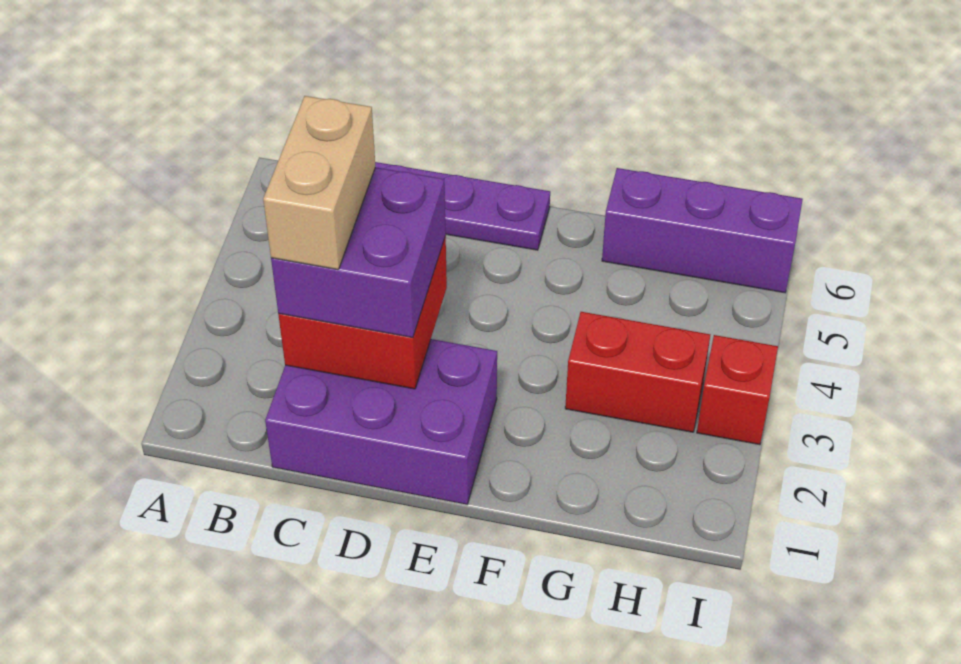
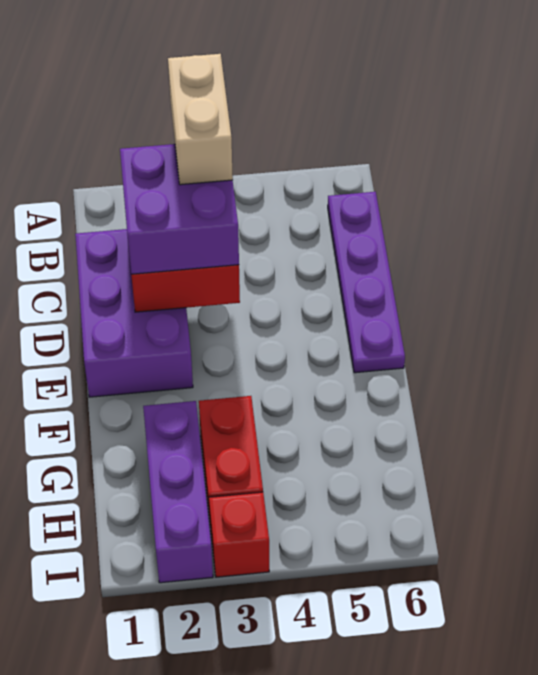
tan brick C2:C3 level 4 -> tan brick B3:C3 level 4
purple brick G6:I6 level 1 -> purple brick G2:I2 level 1

